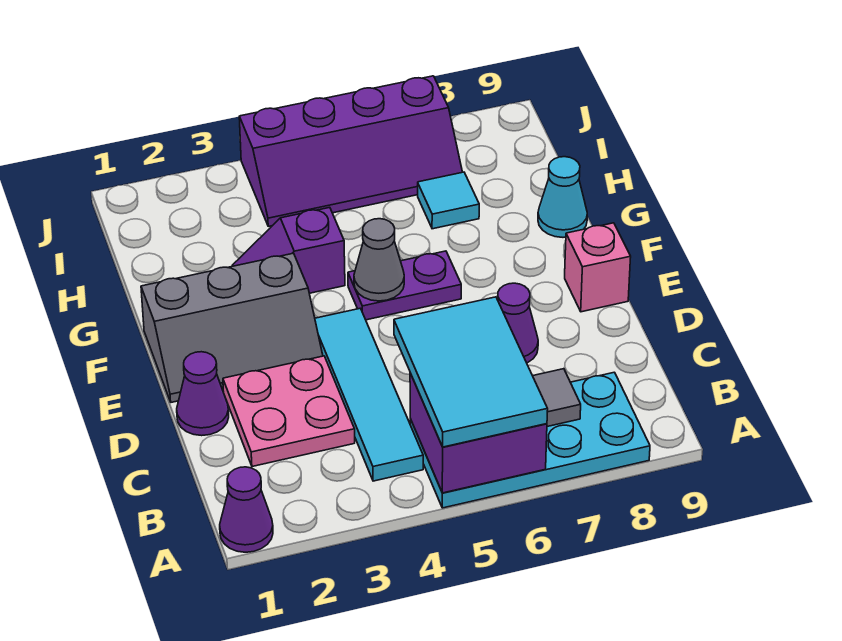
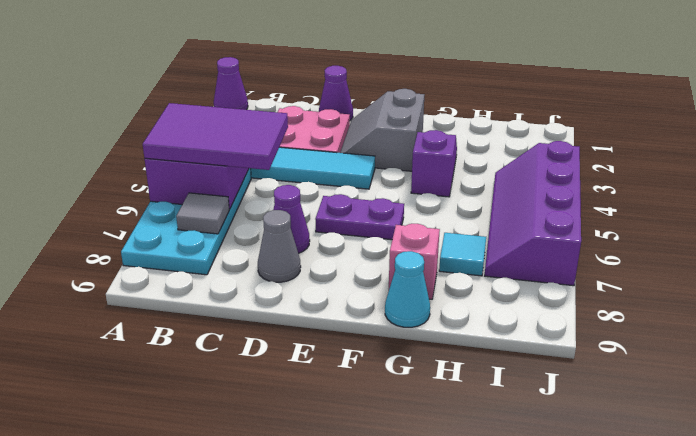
cyan tile A5:C6 level 3 -> purple tile A5:C6 level 3
grey slope E1:F3 level 1 top F -> grey slope E2:F3 level 1 top F
pink brick E9 level 1 -> pink brick G8 level 1
purple plate F5:F6 level 1 -> purple plate E6:F6 level 1
grey cone F5 level 2 -> grey cone D8 level 1

